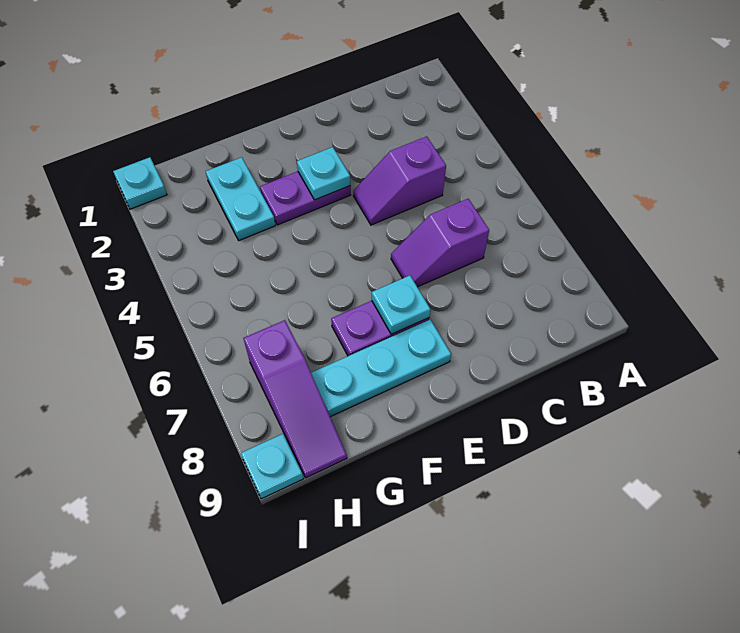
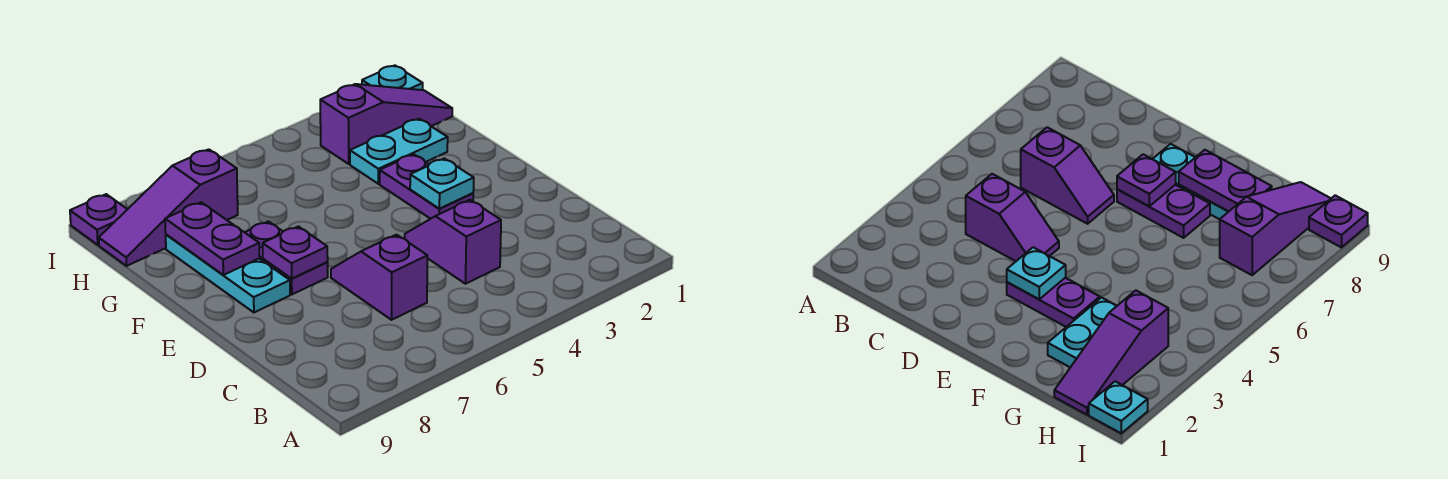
cyan plate E7 level 2 -> purple plate E7 level 2
none -> purple plate F8:G8 level 2
none -> purple slope H1:H3 level 1 top 3
cyan plate I9 level 1 -> purple plate I9 level 1

